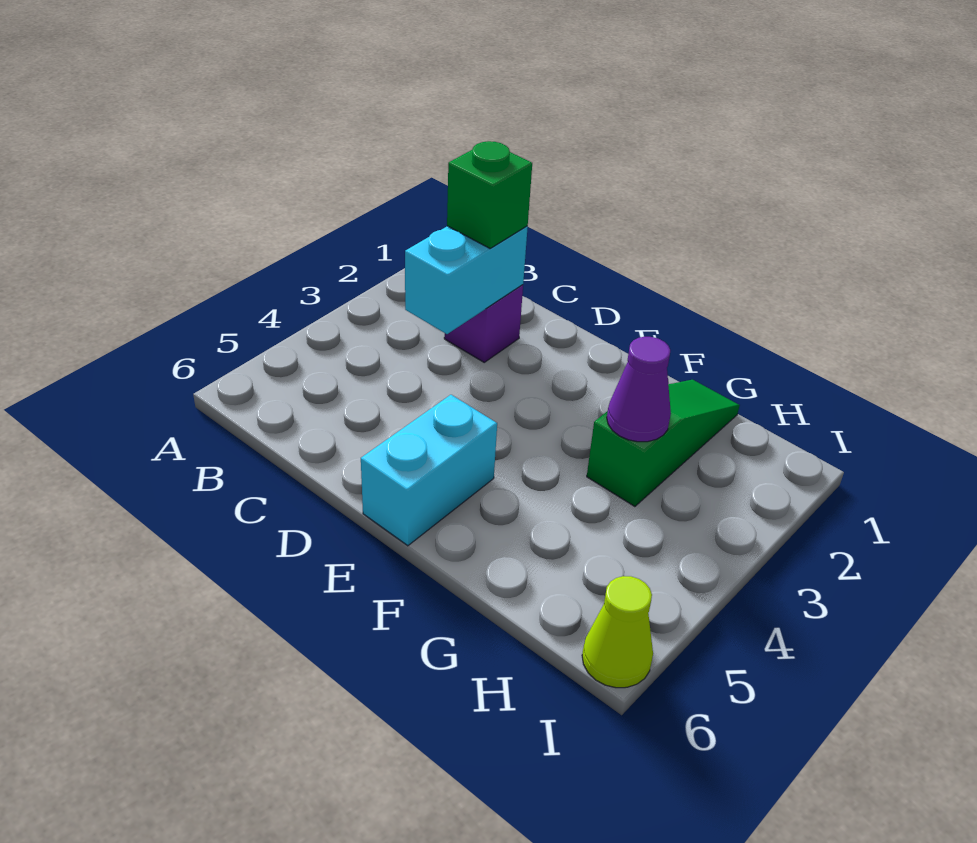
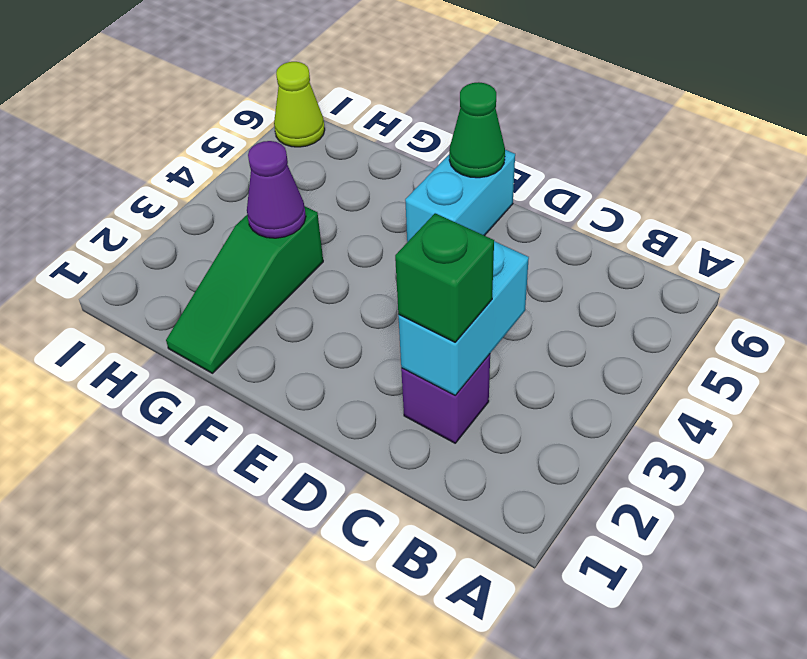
none -> green cone E6 level 2

